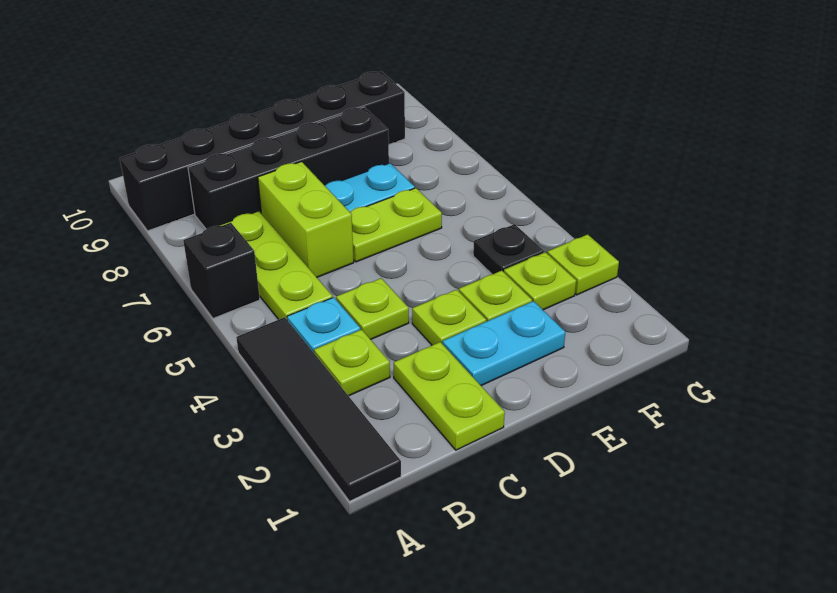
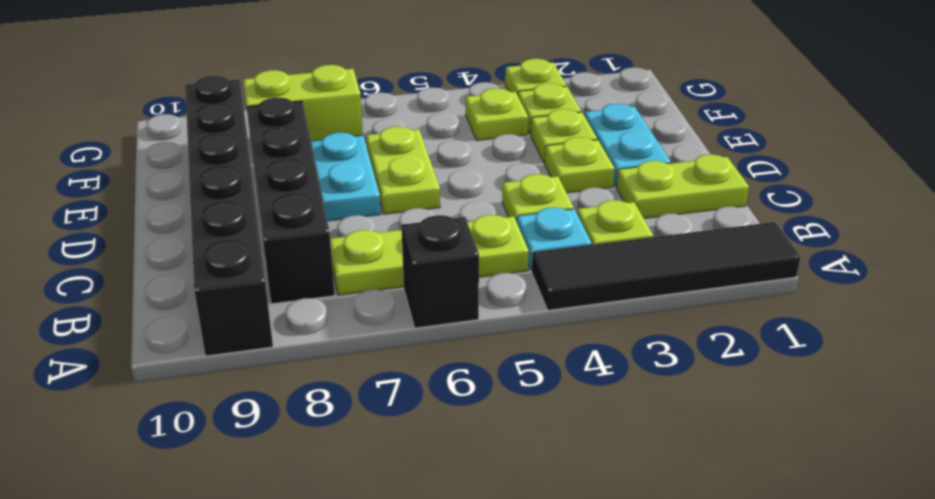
lime brick C6:C7 level 1 -> lime brick F7:F8 level 1
black plate F4 level 1 -> lime plate F4 level 1

